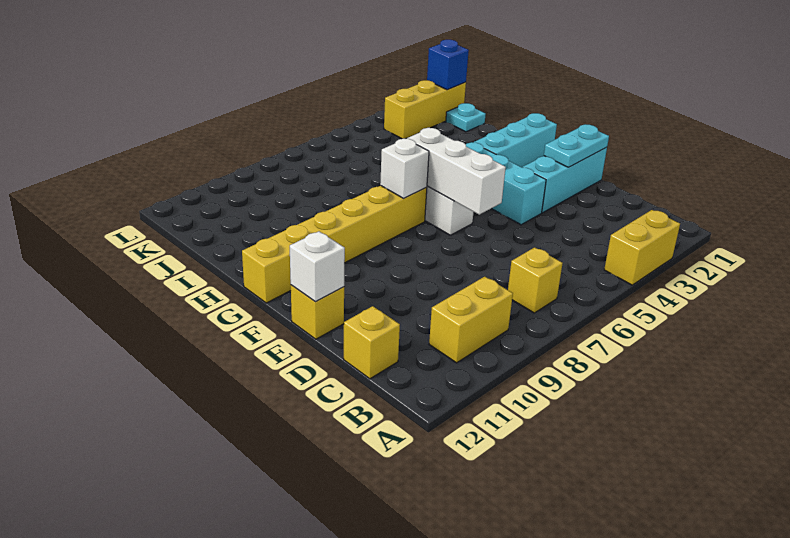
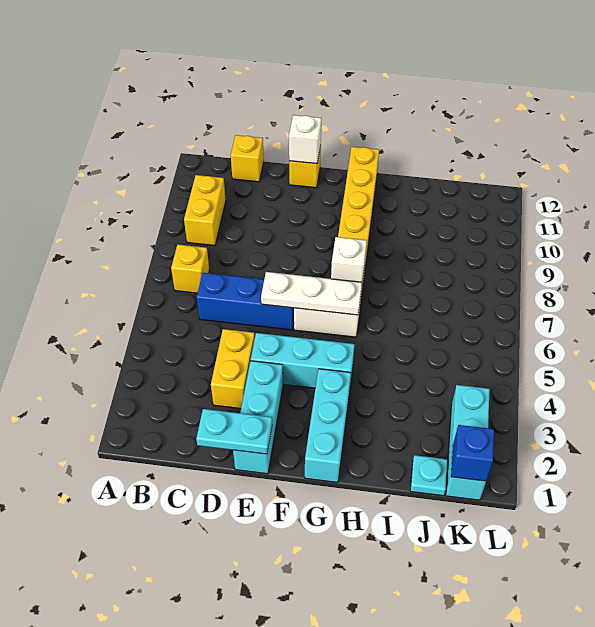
yellow brick A3:A4 level 1 -> yellow brick D3:D4 level 1
none -> blue brick C6:E6 level 1
cyan plate E1:E2 level 2 -> cyan plate D1:E1 level 2
white brick E6:G6 level 2 -> white plate E6:G6 level 2
yellow brick K1:K3 level 1 -> cyan brick K1:K3 level 1

